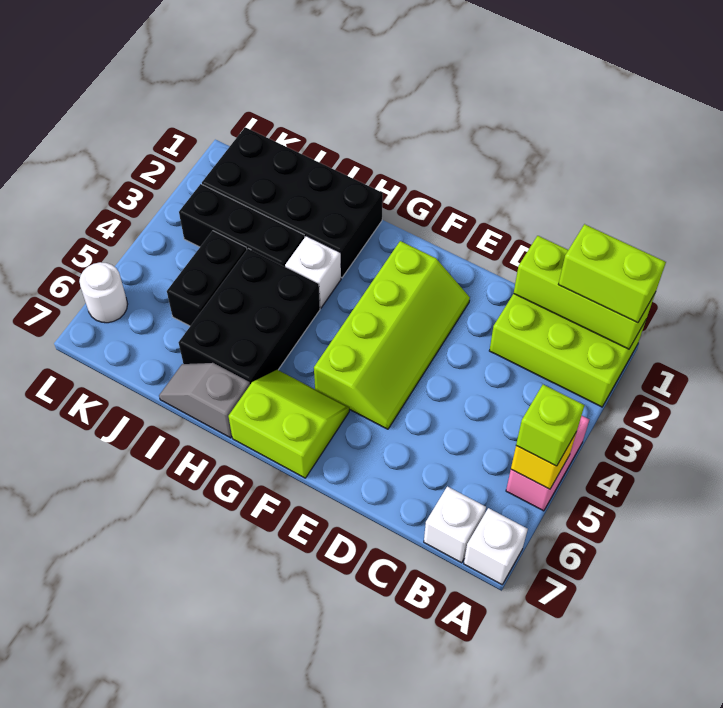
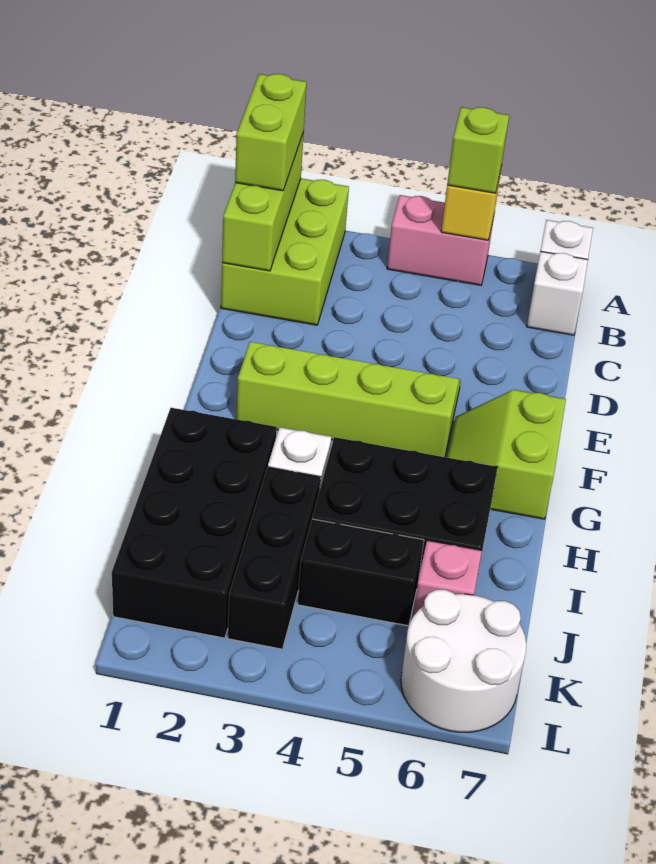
grey slope H7:I7 level 1 top H -> none
none -> pink brick J6 level 1
white round brick L6 level 1 -> white round brick K6:L7 level 1

